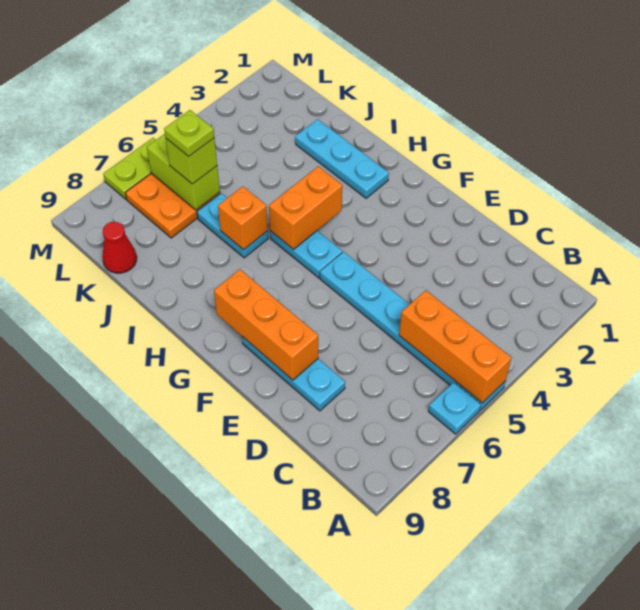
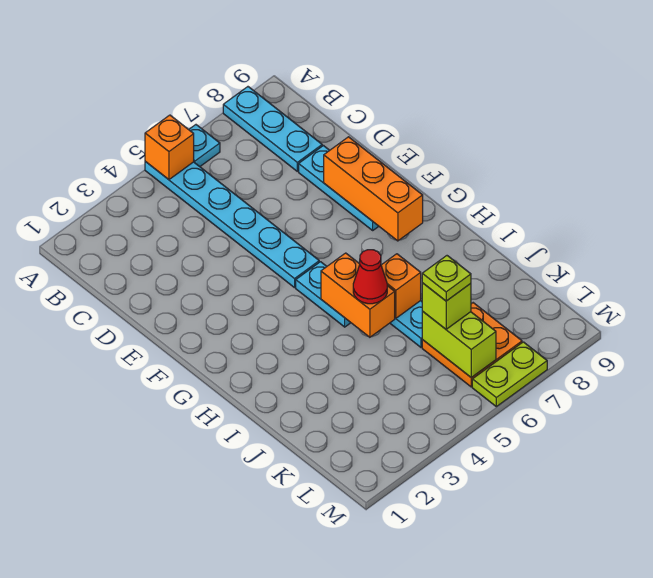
orange brick A5:C5 level 2 -> orange brick A5 level 2
cyan plate H2:J2 level 1 -> cyan plate A8:C8 level 1
orange brick H4:H5 level 2 -> orange brick H5:I5 level 2
red cone K9 level 1 -> red cone I5 level 3

